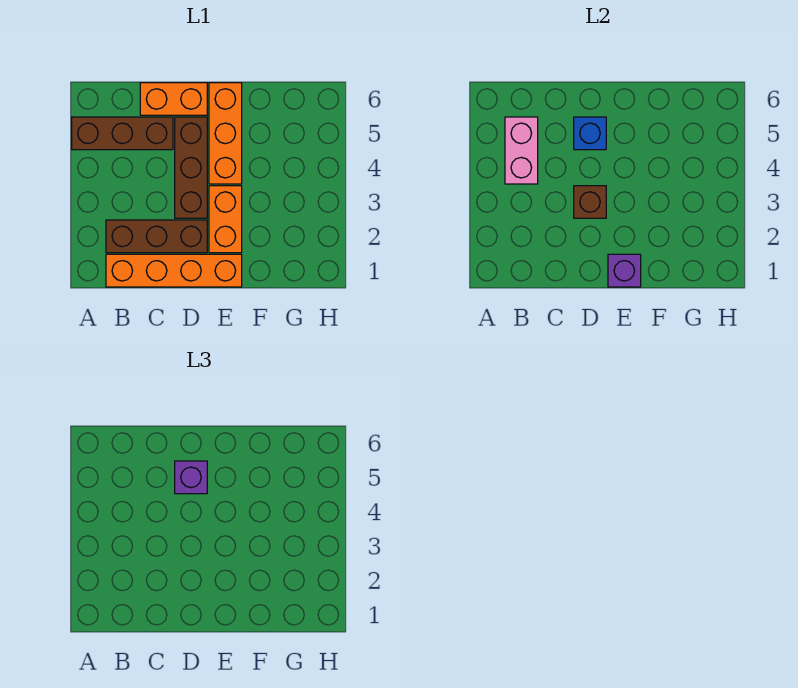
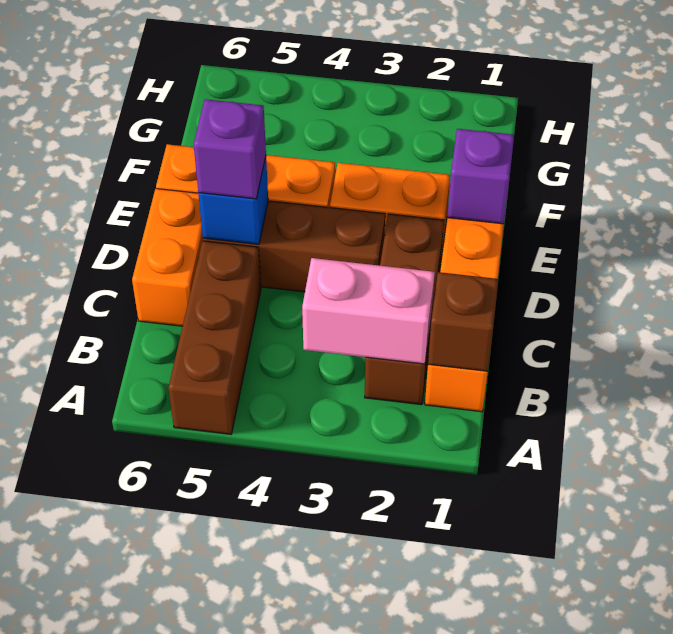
pink brick B4:B5 level 2 -> pink brick B2:B3 level 2
brown brick D3 level 2 -> brown brick B1 level 2

